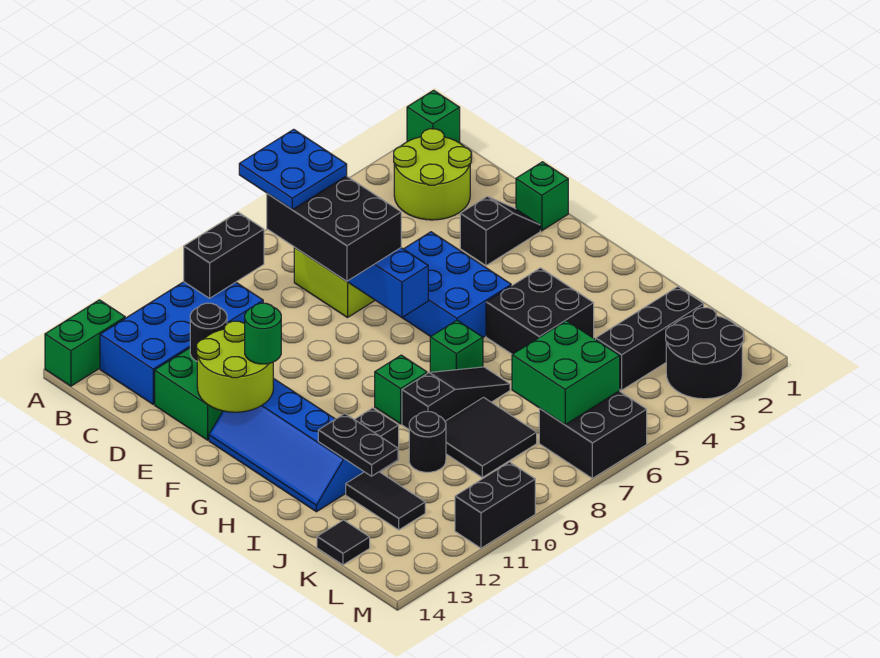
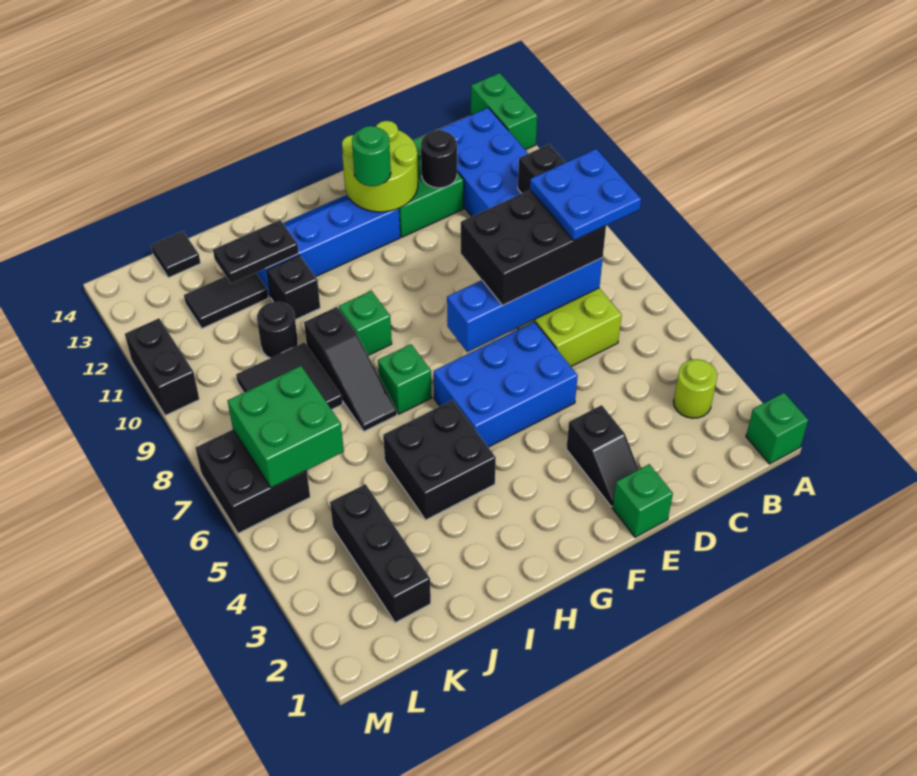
lime round brick B2:C3 level 1 -> lime round brick B3 level 1
black round brick L2:M3 level 1 -> none

